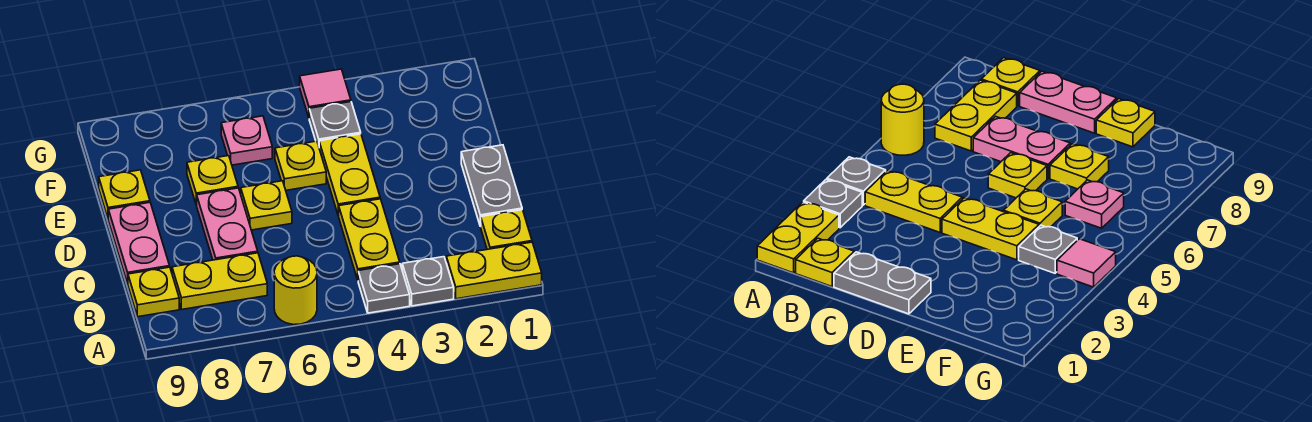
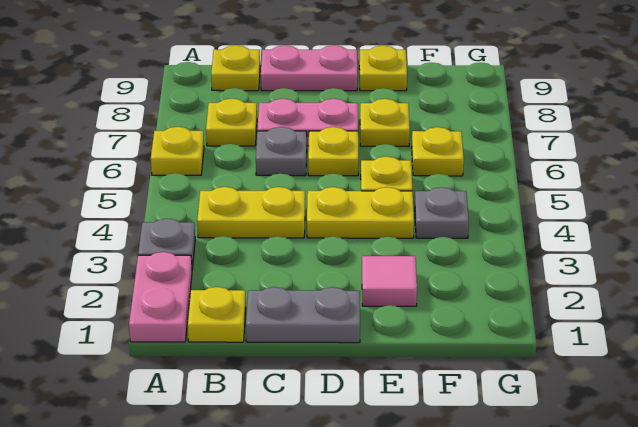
yellow plate A1:A2 level 1 -> pink plate A1:A2 level 1
grey plate A4 level 1 -> grey plate C6 level 1
yellow round brick A6 level 1 -> yellow plate A6 level 1
yellow plate B7:B8 level 1 -> yellow plate B7 level 1
pink plate F6 level 1 -> yellow plate F6 level 1
pink tile G4 level 1 -> pink tile E2 level 1

